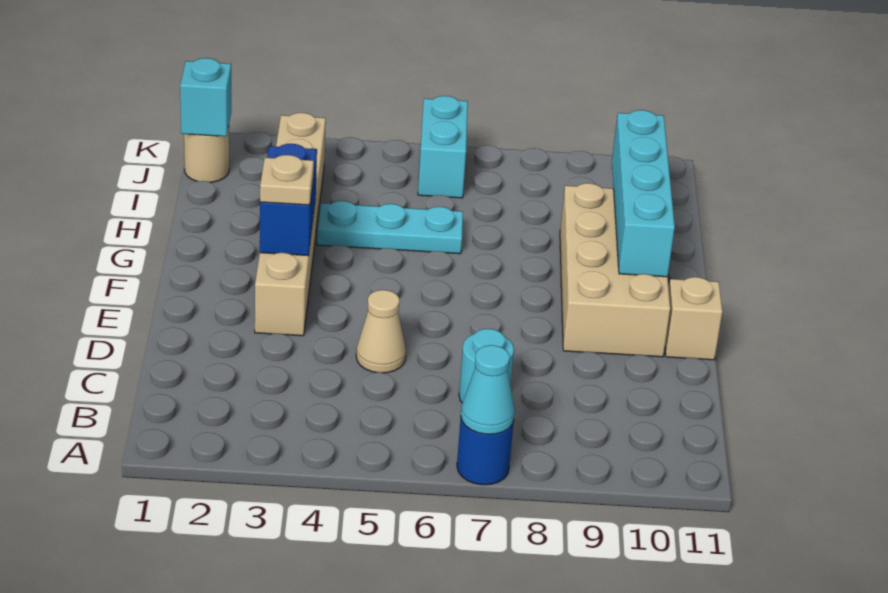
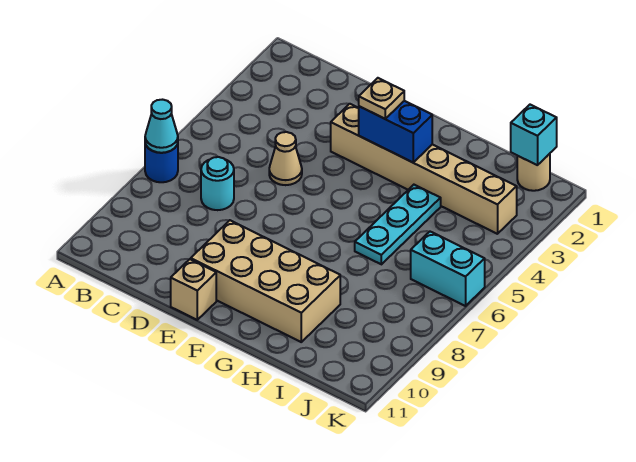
cyan brick F10:I10 level 2 -> none

